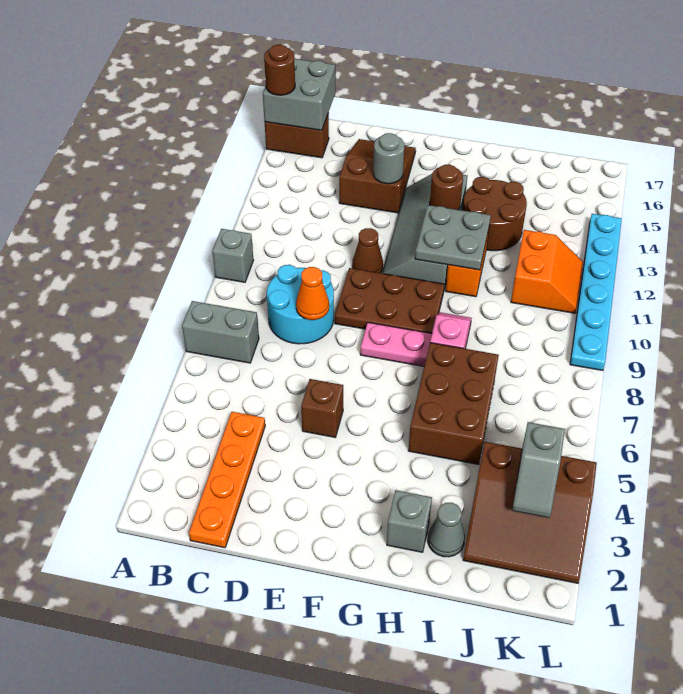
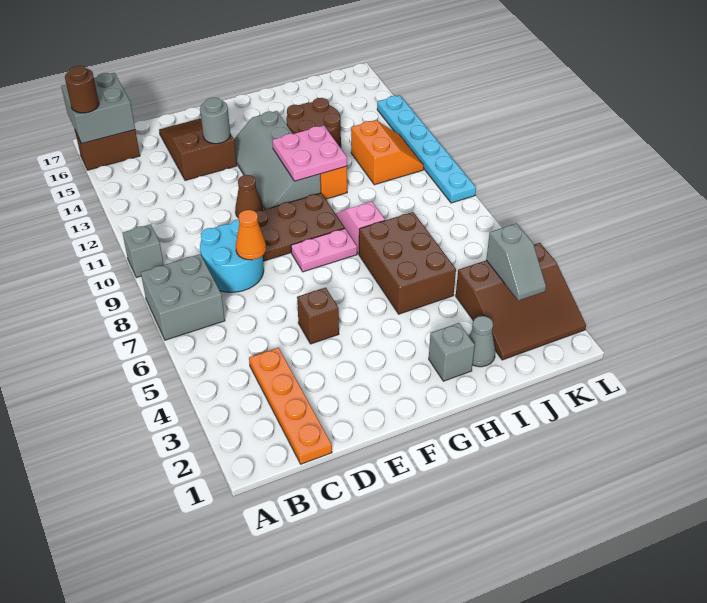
grey brick A7:B7 level 1 -> grey brick A7:B8 level 1
grey plate G11:H12 level 2 -> pink plate G11:H12 level 2
brown round brick G13 level 2 -> none

